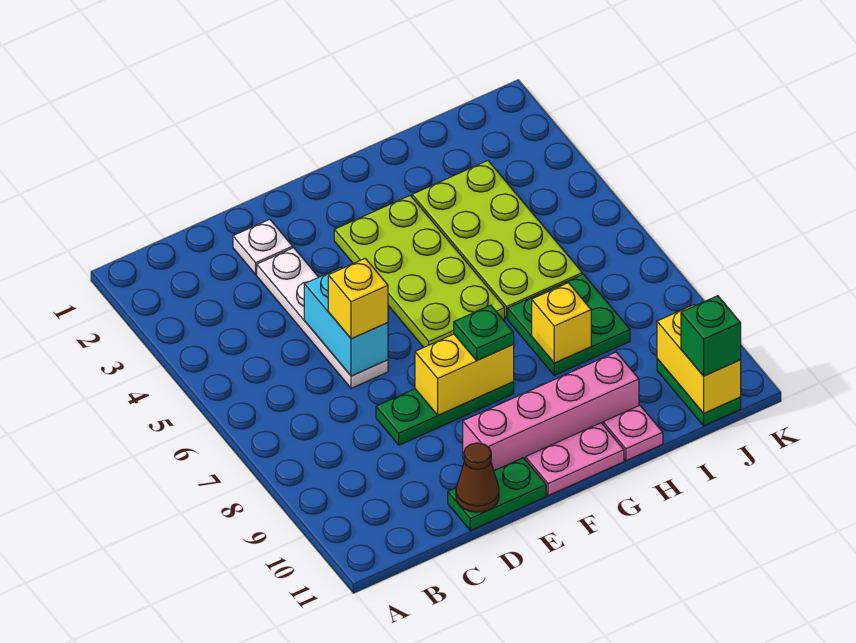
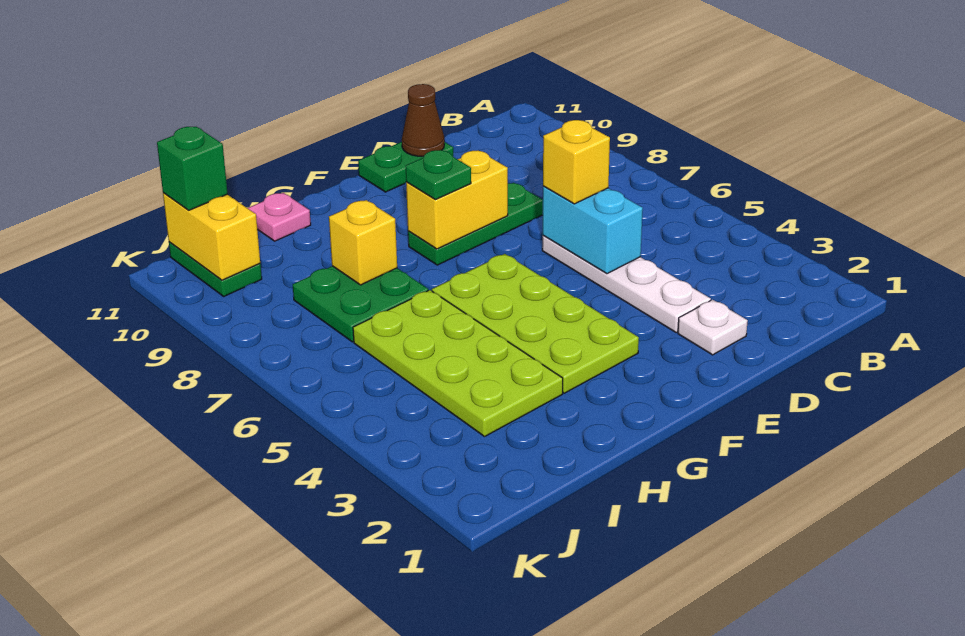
pink brick E10:H10 level 1 -> none
pink plate F11:G11 level 1 -> none

